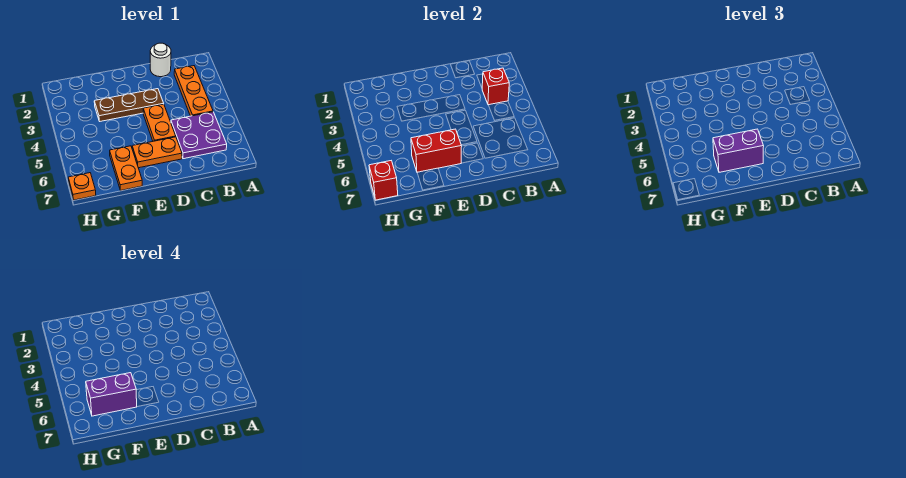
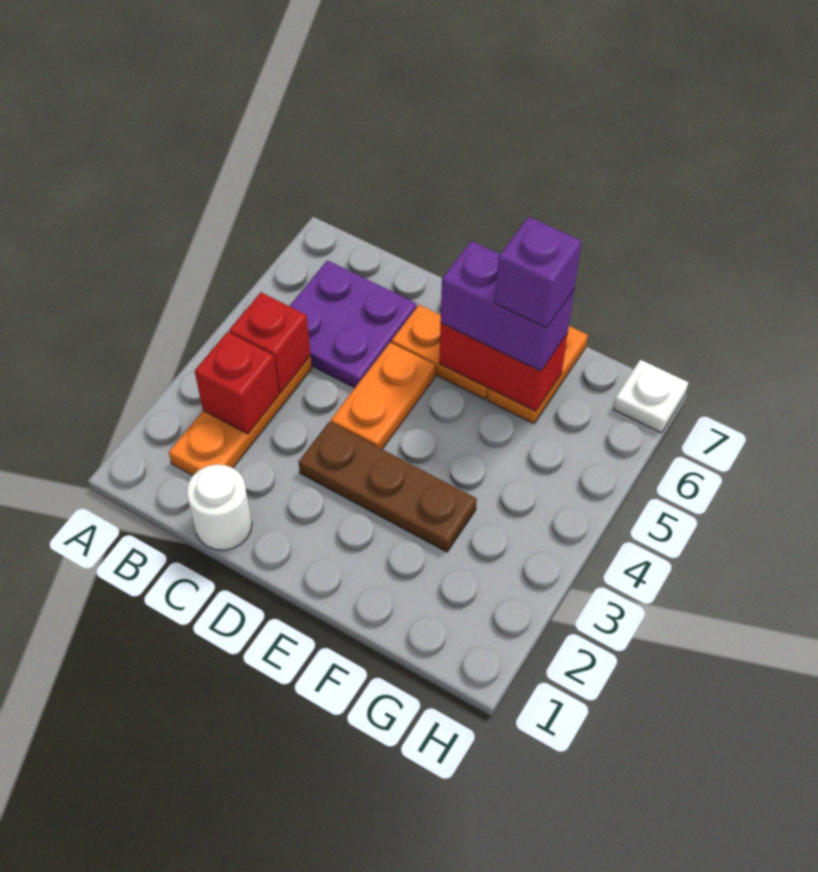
purple brick F6:G6 level 4 -> purple brick F6 level 4
orange plate H7 level 1 -> white plate H7 level 1
red brick H7 level 2 -> red brick B4 level 2

